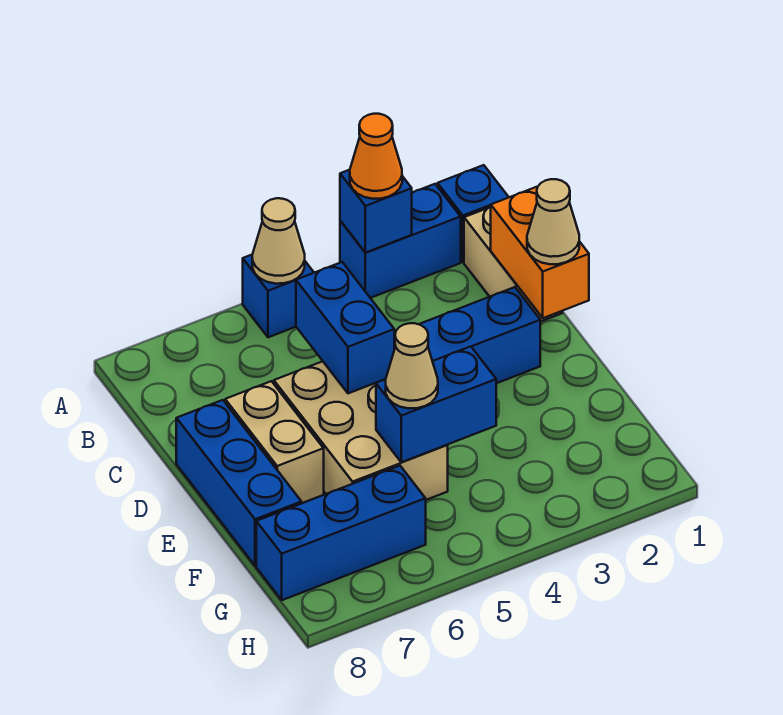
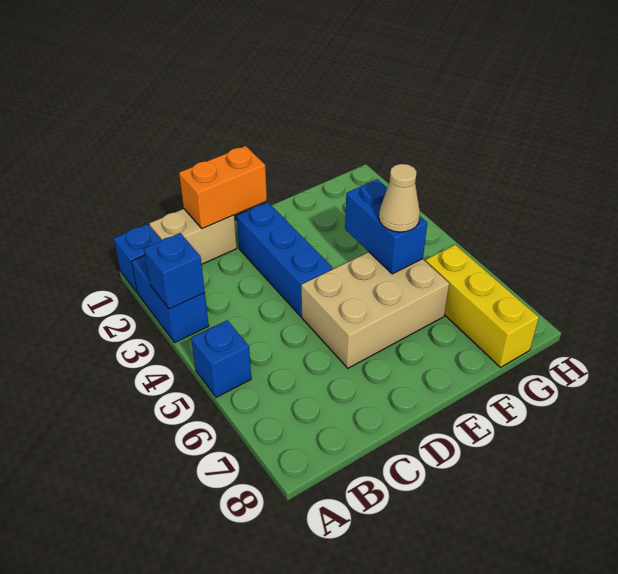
orange cone A3 level 3 -> none
tan cone A5 level 2 -> none
blue brick C5:D5 level 2 -> none
tan cone D1 level 3 -> none
tan brick D7:E7 level 1 -> none
blue brick D8:F8 level 1 -> none
blue brick G6:G8 level 1 -> yellow brick G6:G8 level 1

